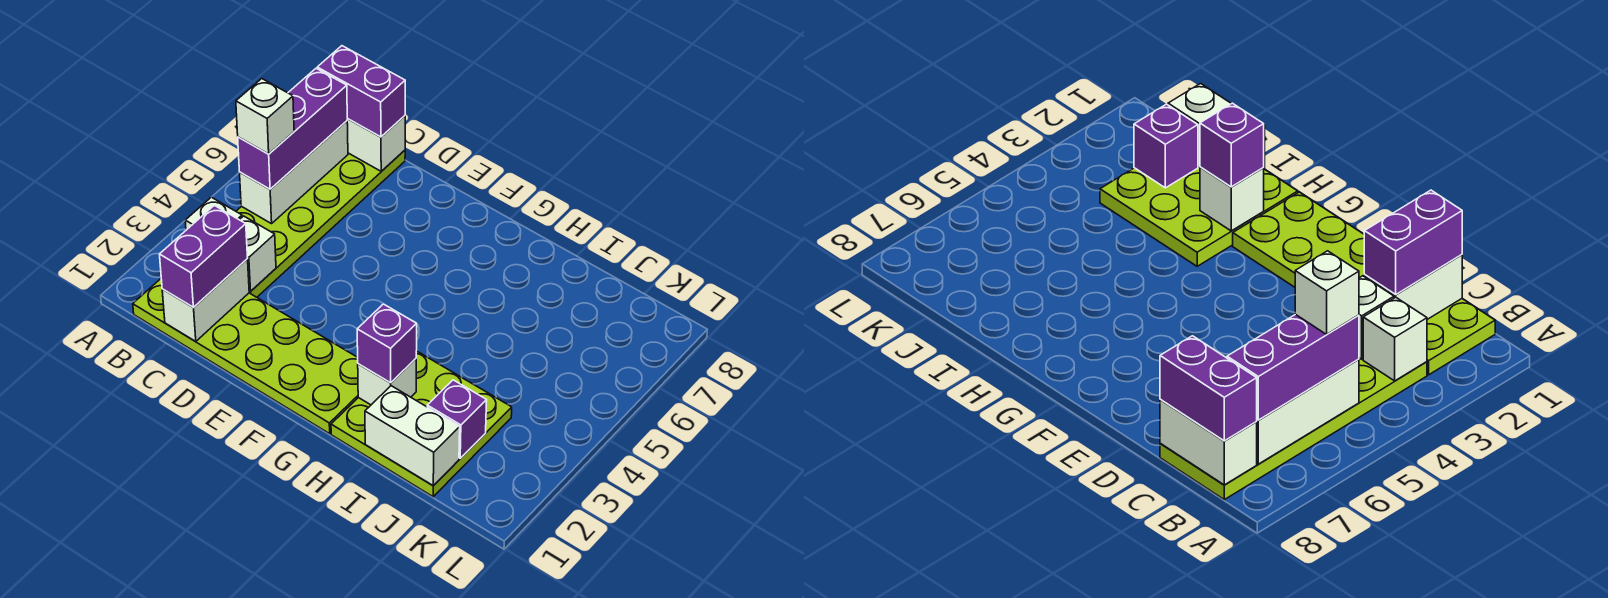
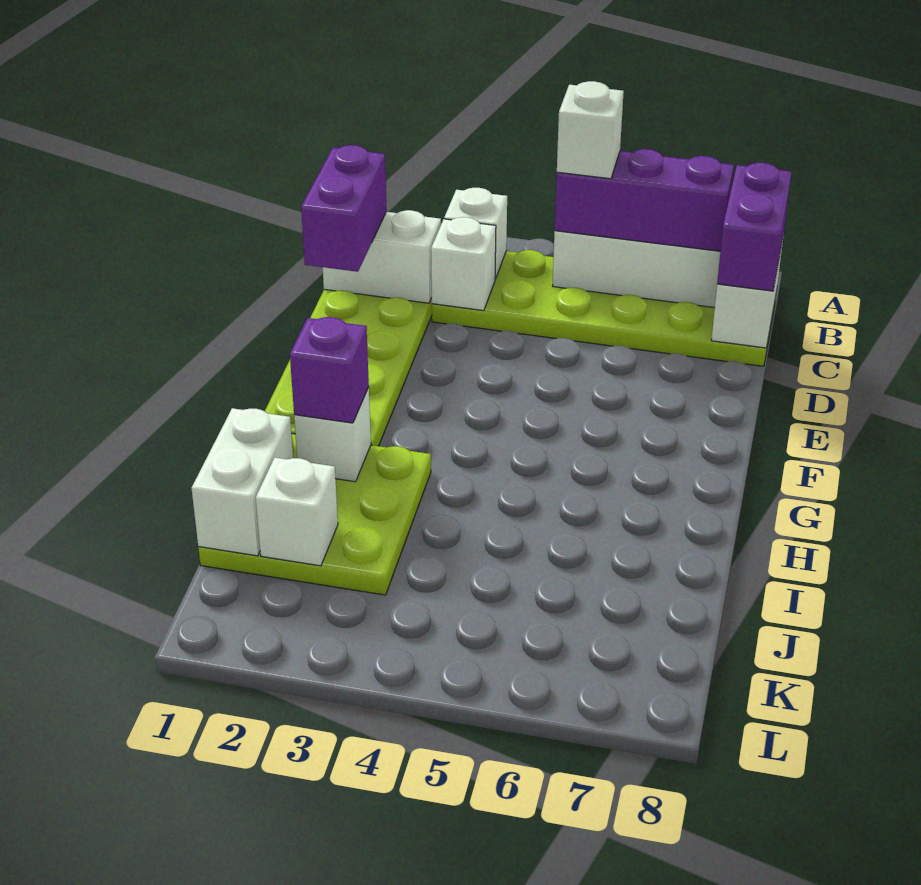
purple brick C1:C2 level 3 -> purple brick C1:D1 level 3
purple brick J2 level 2 -> white brick J2 level 2

